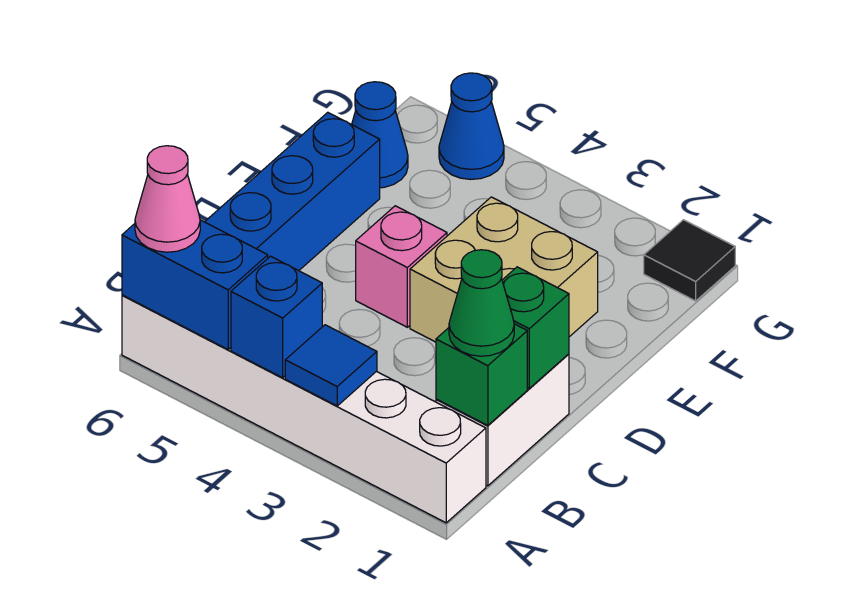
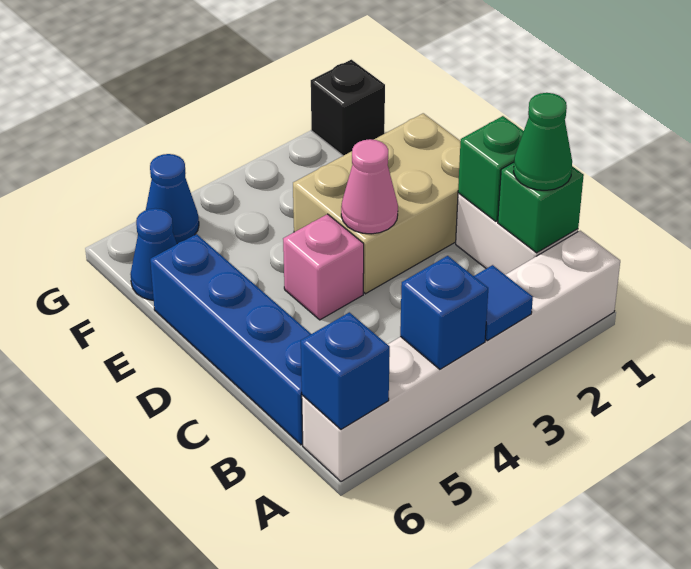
blue brick A5:A6 level 2 -> blue brick A6 level 2
pink cone A6 level 3 -> pink cone D3 level 2
tan brick D2:E3 level 1 -> tan brick D1:E3 level 1
black tile G1 level 1 -> black brick G1 level 1

